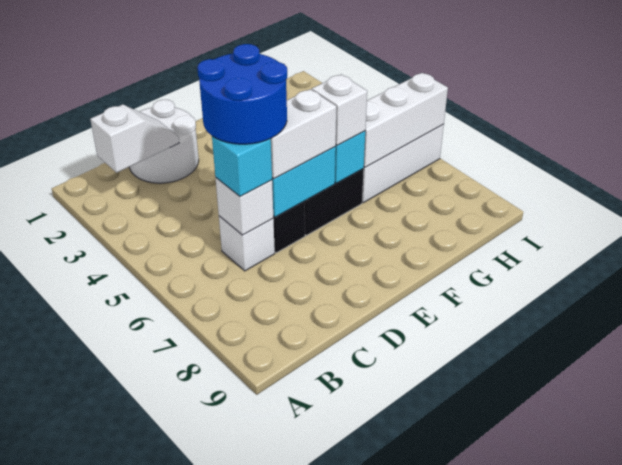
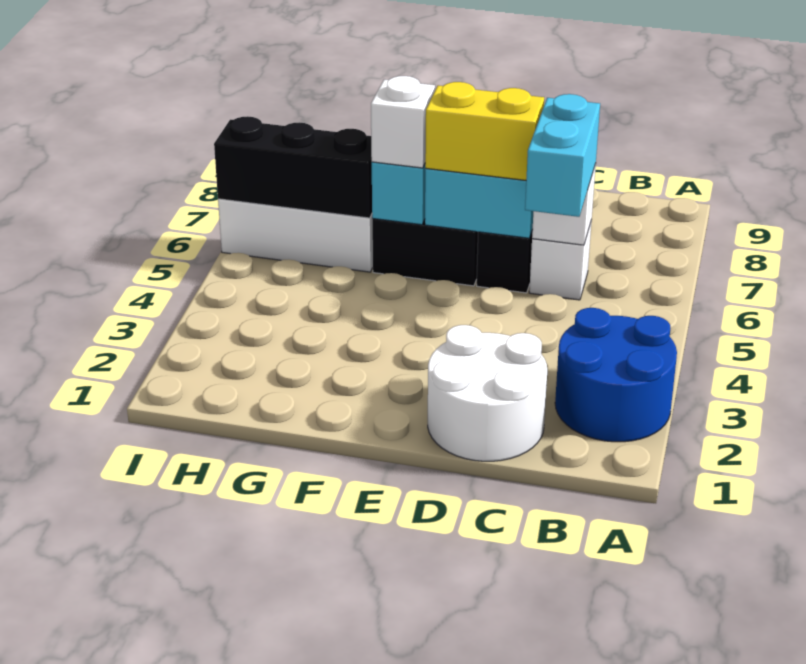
white slope B2:C2 level 2 top B -> none
blue round brick C5:D6 level 4 -> blue round brick A2:B3 level 1
cyan brick C6 level 3 -> cyan brick C5:C6 level 3
white brick D6:E6 level 3 -> yellow brick D6:E6 level 3
white brick G6:I6 level 2 -> black brick G6:I6 level 2

